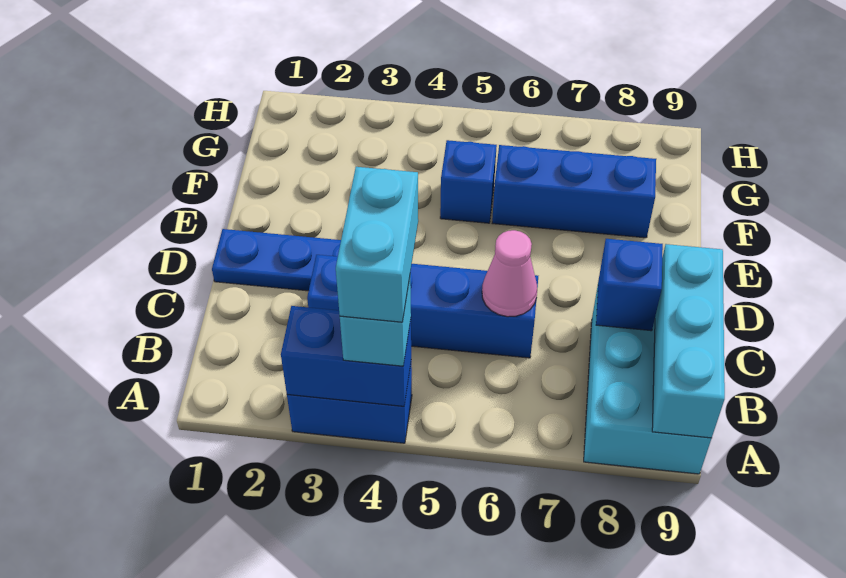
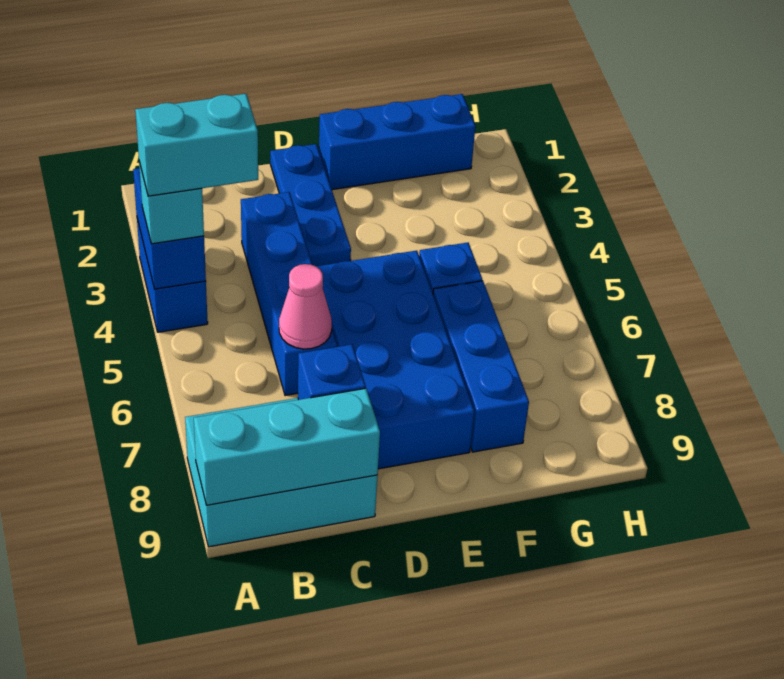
none -> blue brick D5:E8 level 1
none -> blue brick E1:G1 level 1

